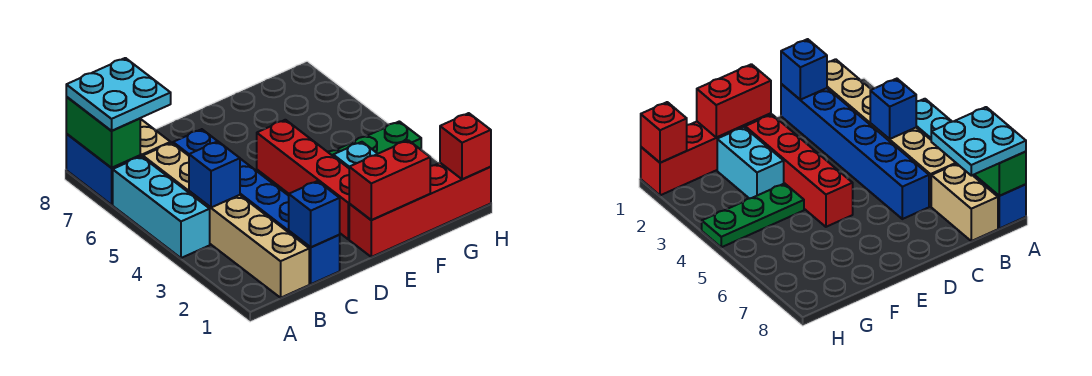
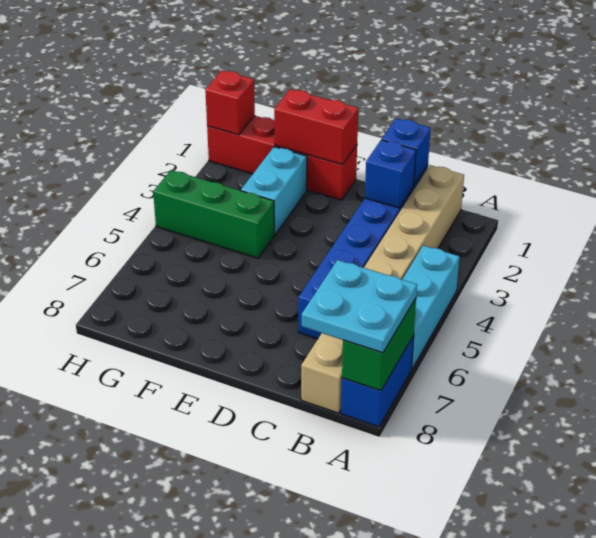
blue brick B4 level 2 -> blue brick C2 level 2
red brick E2:E5 level 1 -> none
green plate F4:H4 level 1 -> green brick F4:H4 level 1

